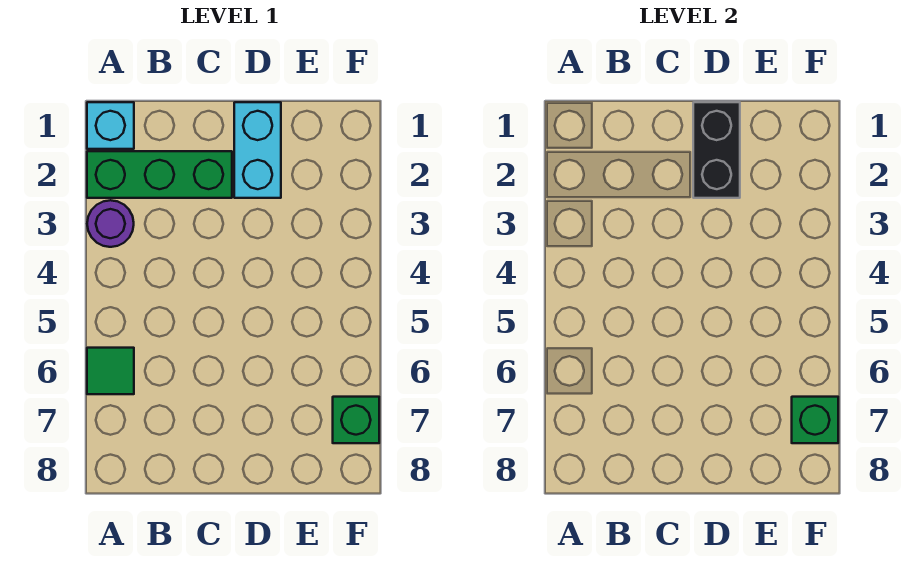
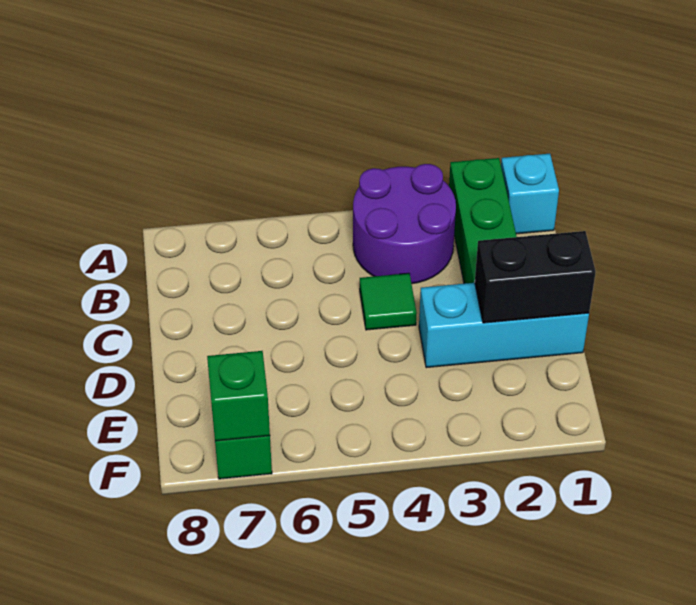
purple round brick A3 level 1 -> purple round brick A3:B4 level 1
green tile A6 level 1 -> green tile C4 level 1
cyan brick D1:D2 level 1 -> cyan brick D1:D3 level 1

